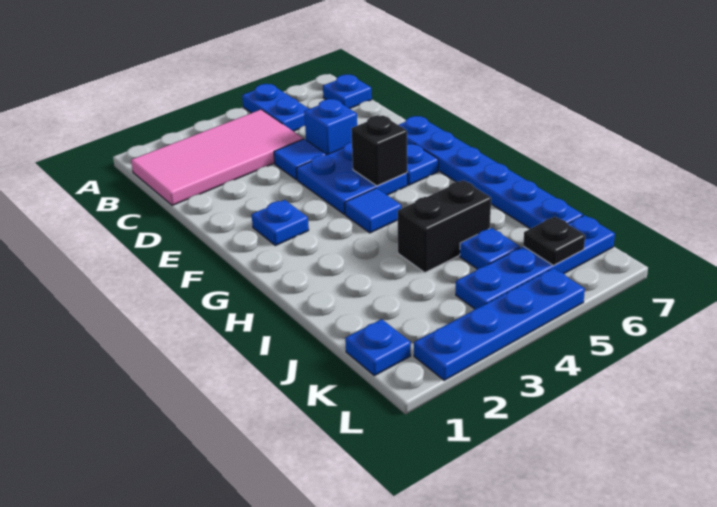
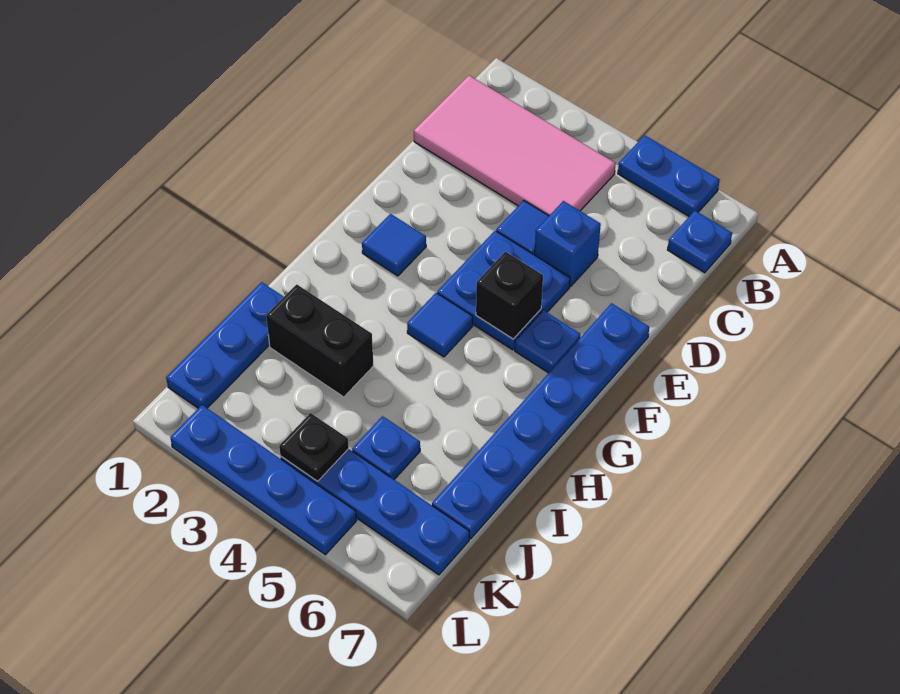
blue plate A5:B5 level 1 -> blue plate A5:A6 level 1
blue plate F2 level 1 -> blue tile F2 level 1
black brick I4:I5 level 1 -> black brick I2:I3 level 1
blue plate K1 level 1 -> blue plate I1:K1 level 1
black plate K6 level 2 -> black plate K4 level 2

